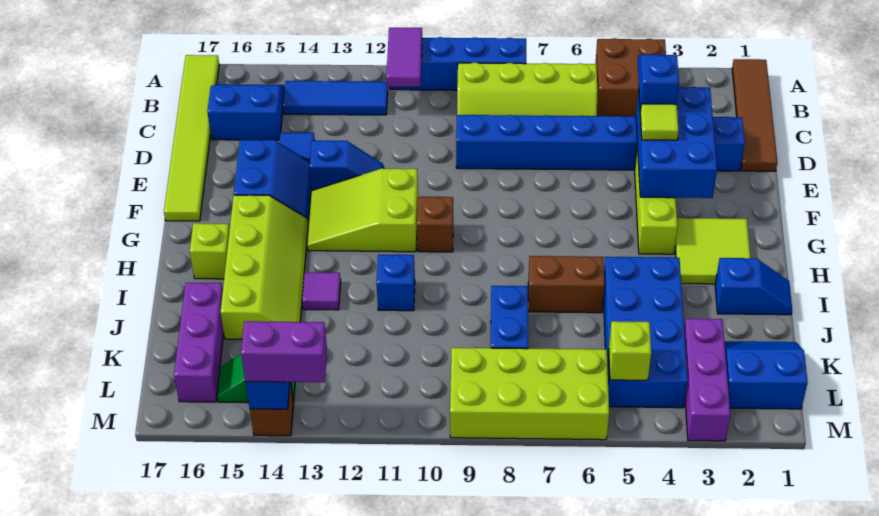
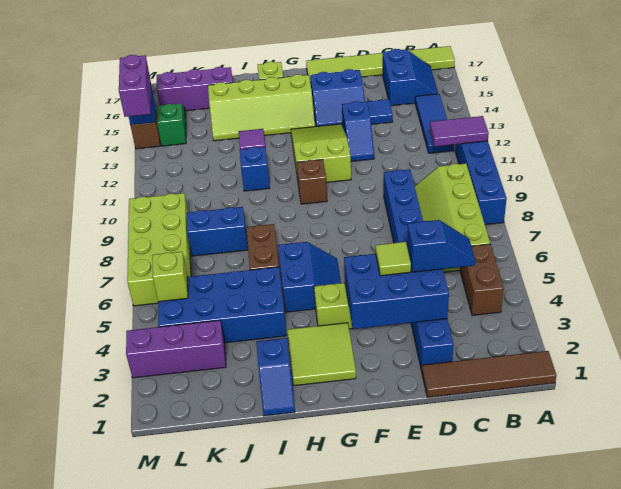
brown brick A4:B5 level 1 -> brown brick B4:B5 level 1
blue slope K1:L2 level 1 top L -> blue slope G5:H6 level 1 top H

